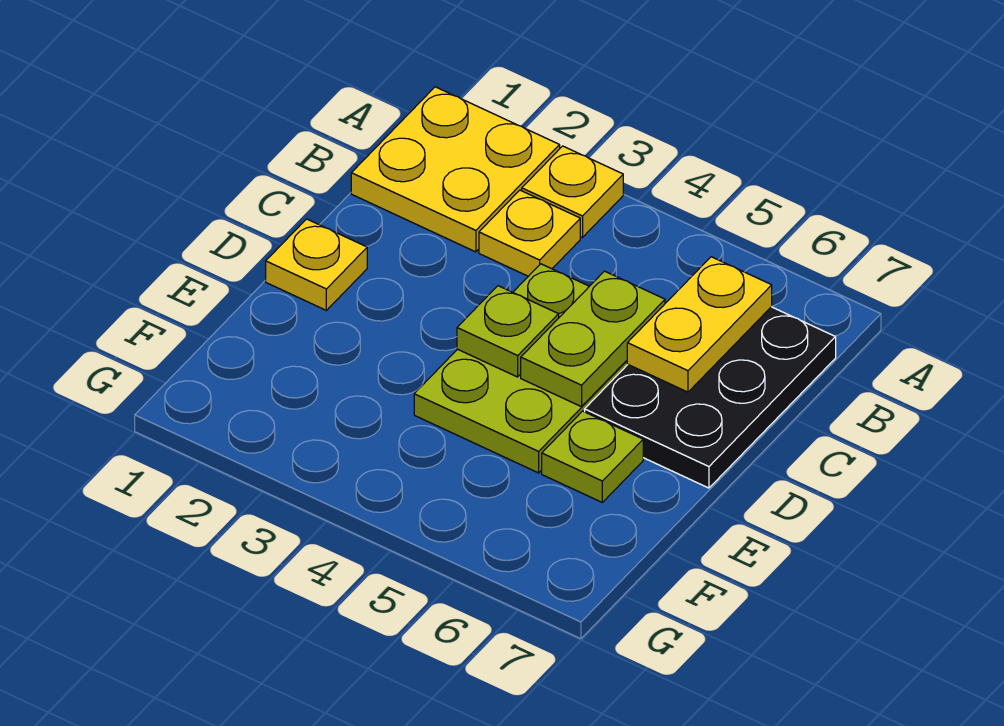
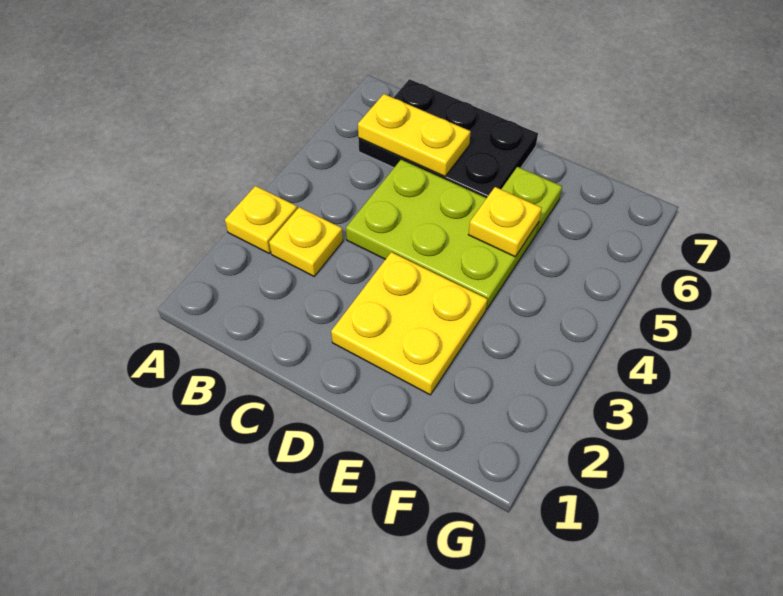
yellow plate A1:B2 level 1 -> yellow plate D2:E3 level 1
lime plate C5:D5 level 2 -> none
yellow plate D1 level 1 -> yellow plate E5 level 2
lime plate D4 level 2 -> none

